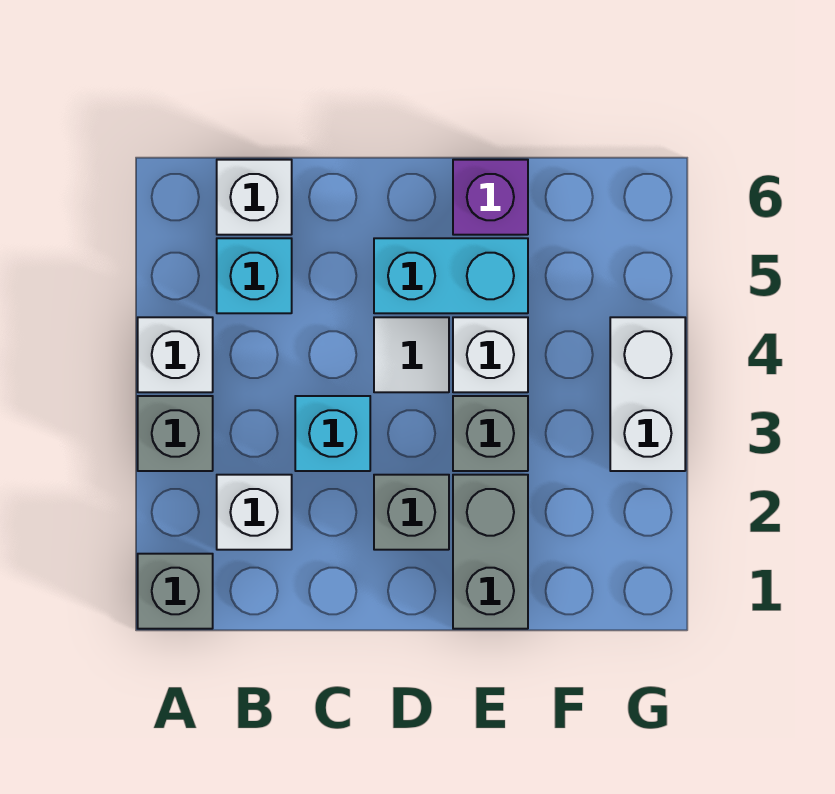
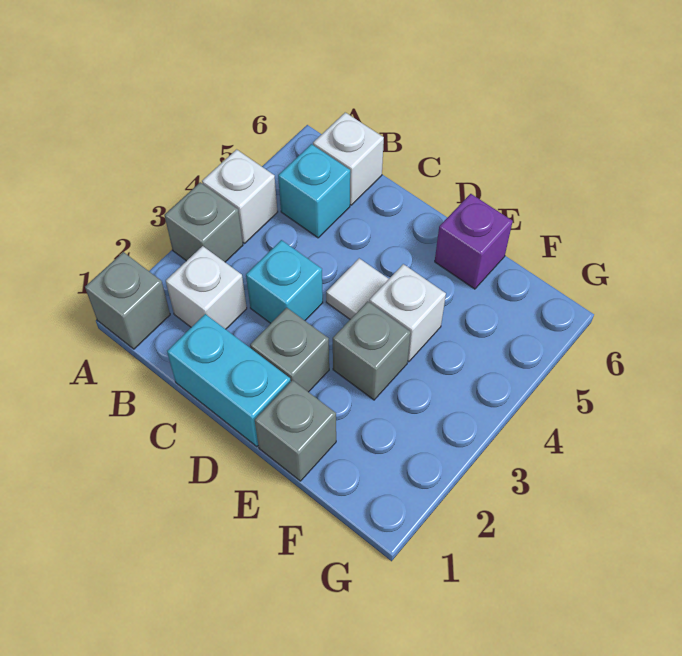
cyan brick D5:E5 level 1 -> cyan brick C1:D1 level 1
grey brick E1:E2 level 1 -> grey brick E1 level 1
white brick G3:G4 level 1 -> none

